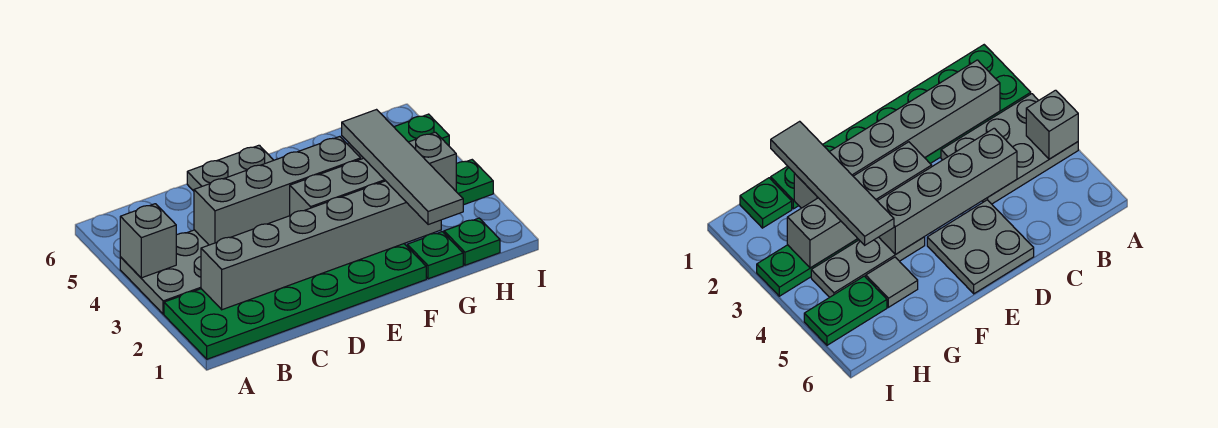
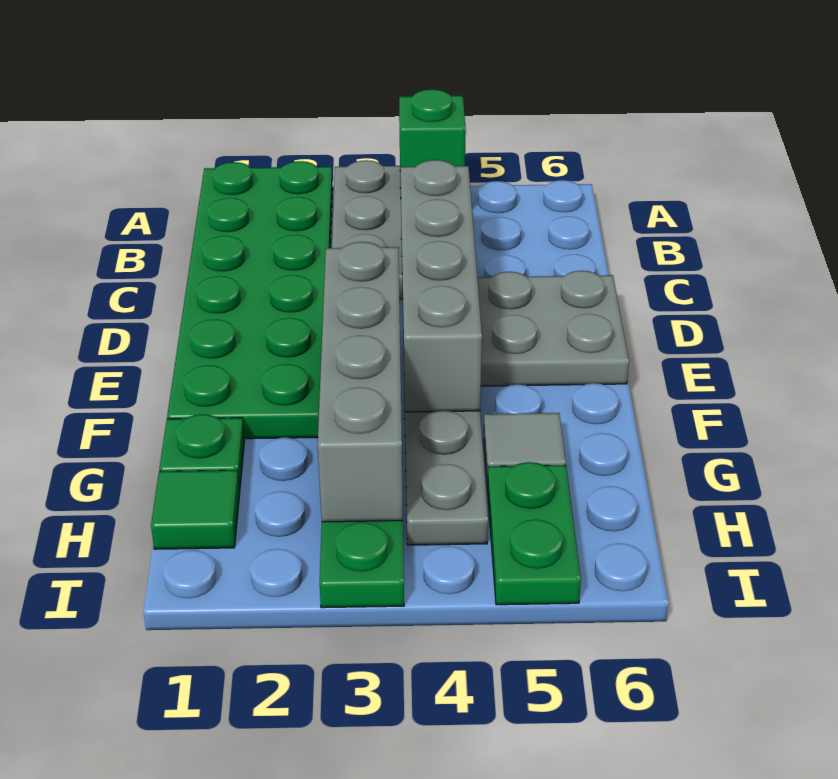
grey brick A4 level 2 -> green brick A4 level 2
grey brick B2:G2 level 2 -> none
grey tile G1:G4 level 3 -> none
green plate H1 level 1 -> green tile H1 level 1

